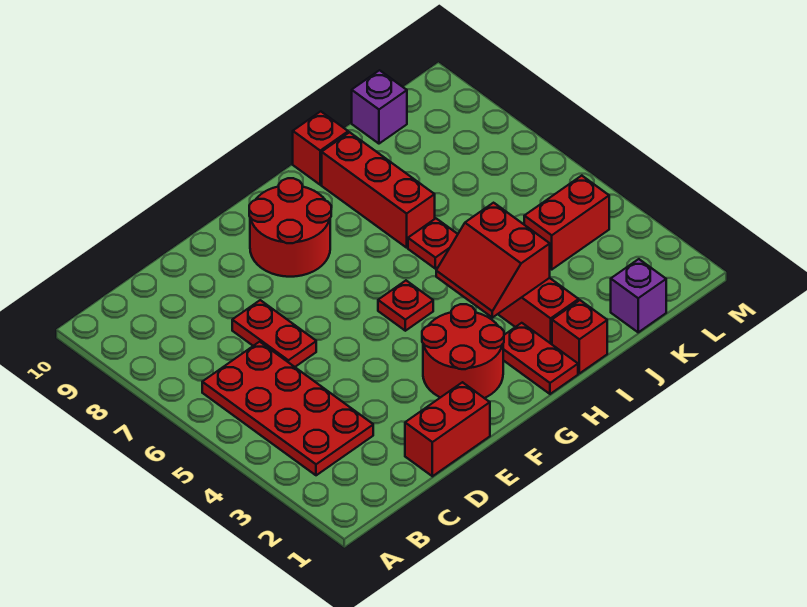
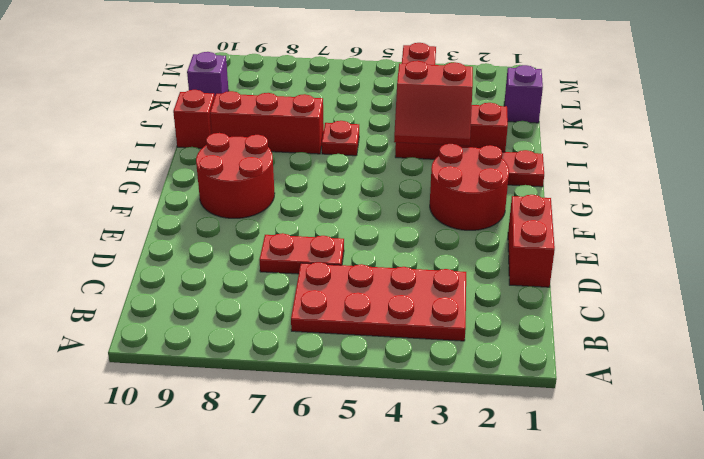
red plate G5 level 1 -> none
red brick I1 level 1 -> none

